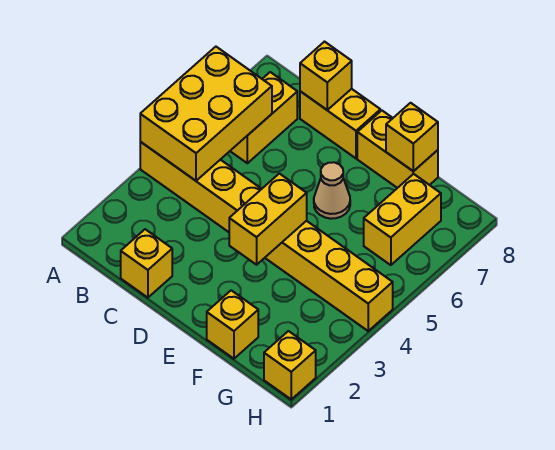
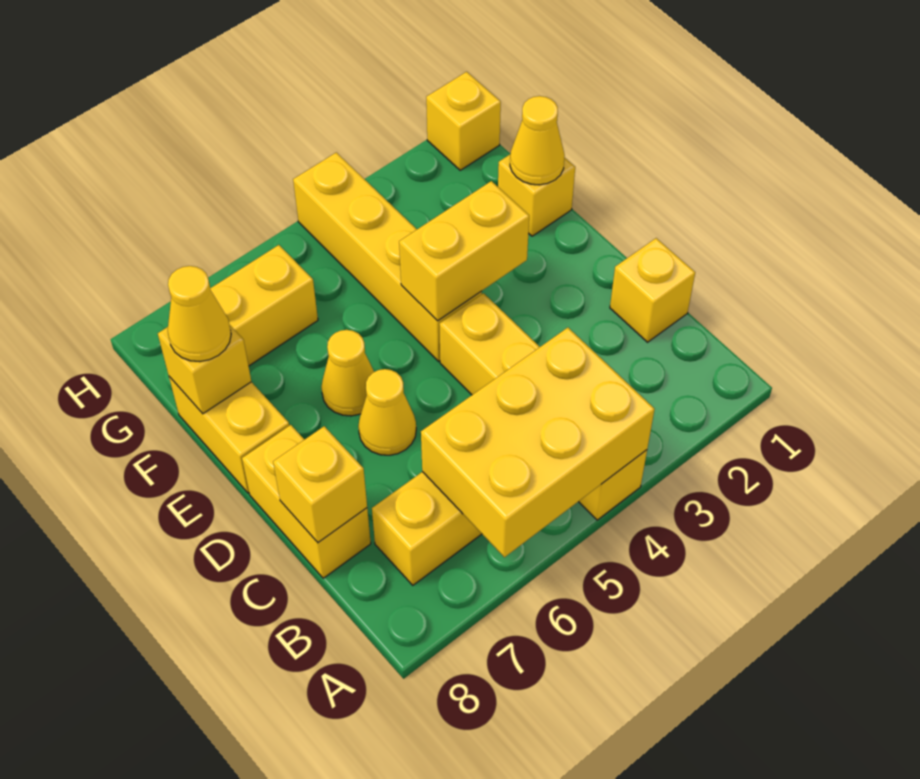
none -> yellow cone D6 level 1
tan cone E6 level 1 -> yellow cone E6 level 1
none -> yellow cone F1 level 2
none -> yellow cone F8 level 3

